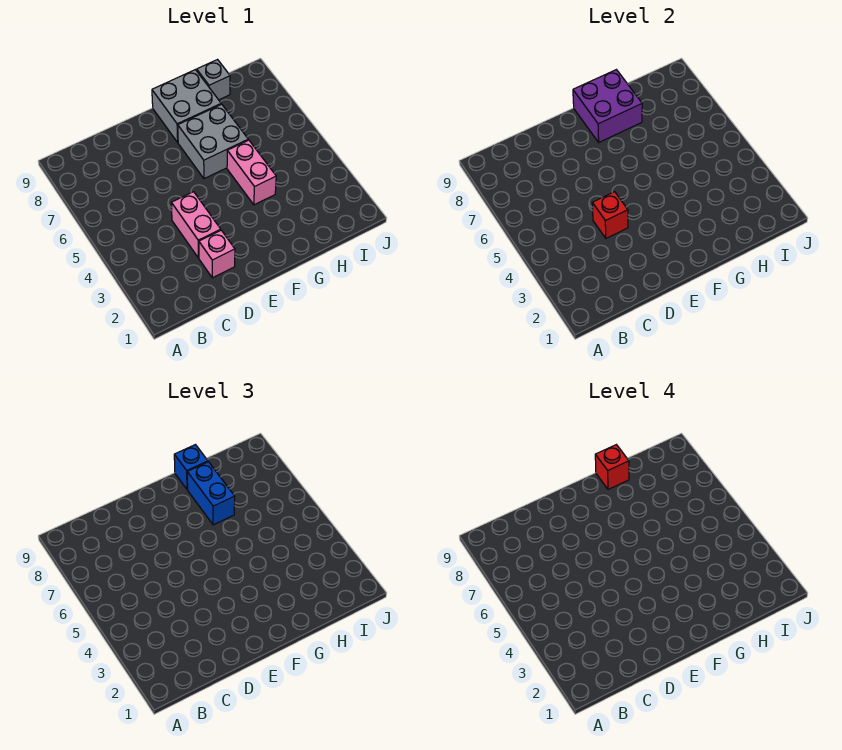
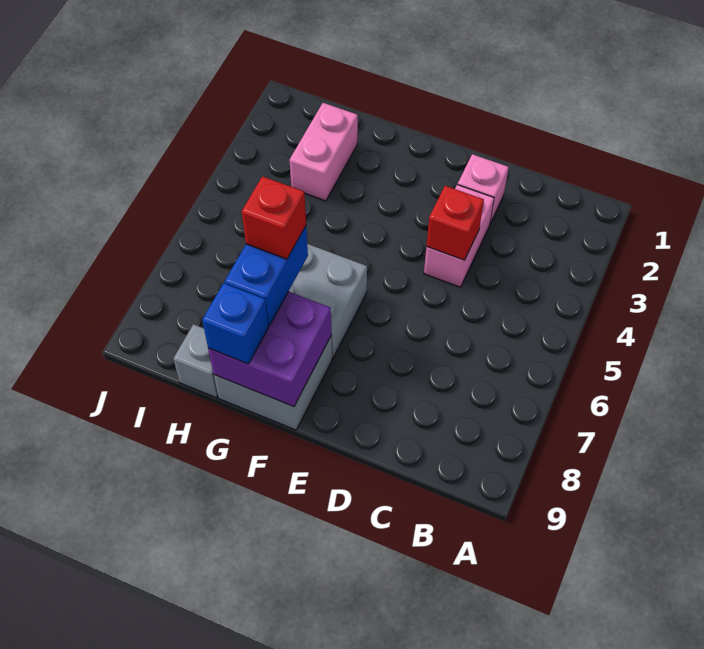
pink brick G4:G5 level 1 -> pink brick H2:H3 level 1
red brick G9 level 4 -> red brick G7 level 4

